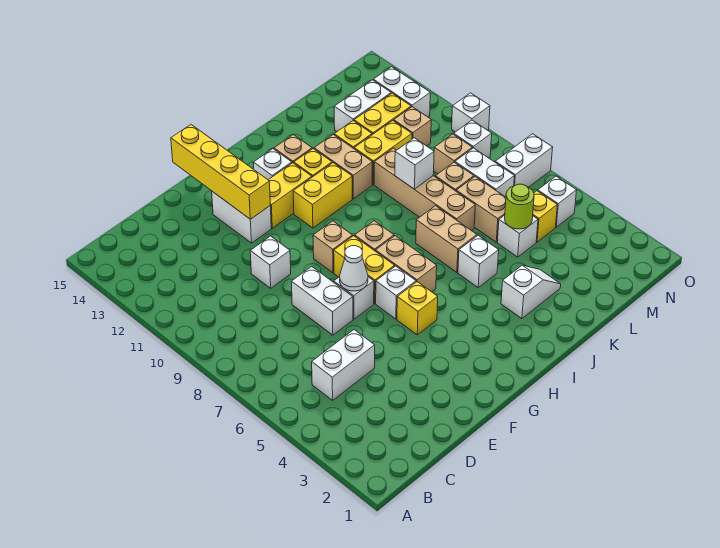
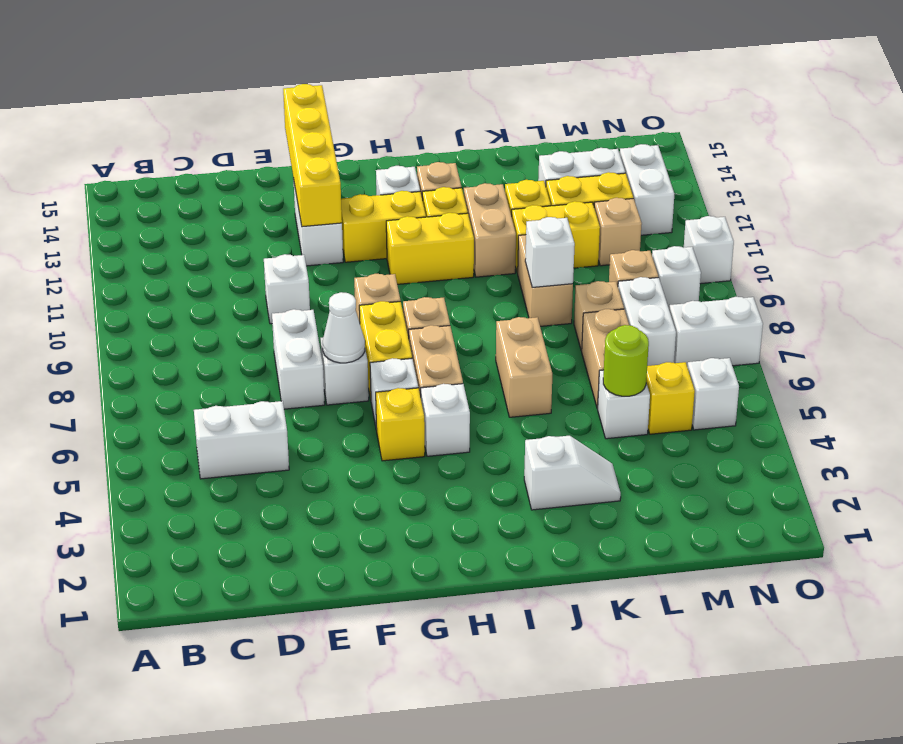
white brick J5 level 1 -> white brick H5 level 1
tan brick K7:K10 level 1 -> tan brick K9:K10 level 1

